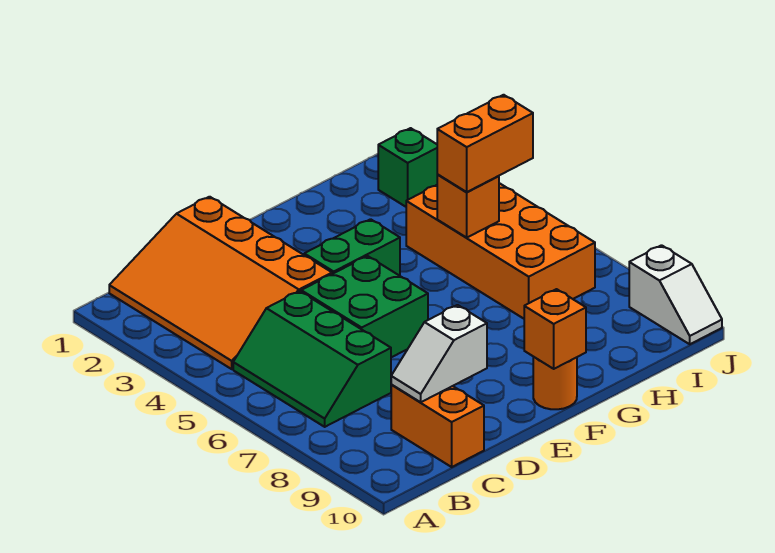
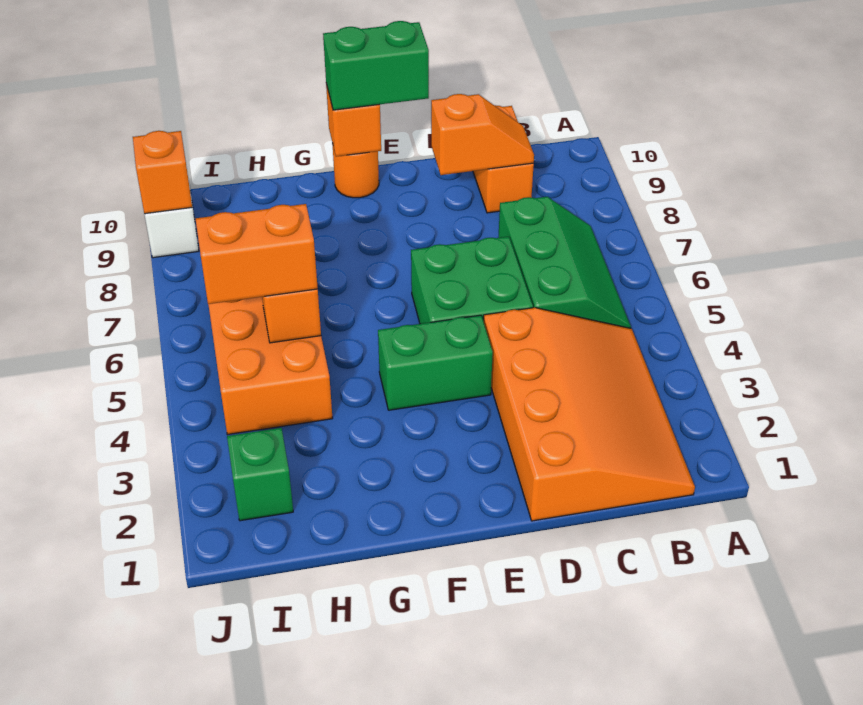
white slope C9:D9 level 2 top D -> orange slope C9:D9 level 2 top D
none -> green brick E10:F10 level 3
none -> orange brick J9 level 2

